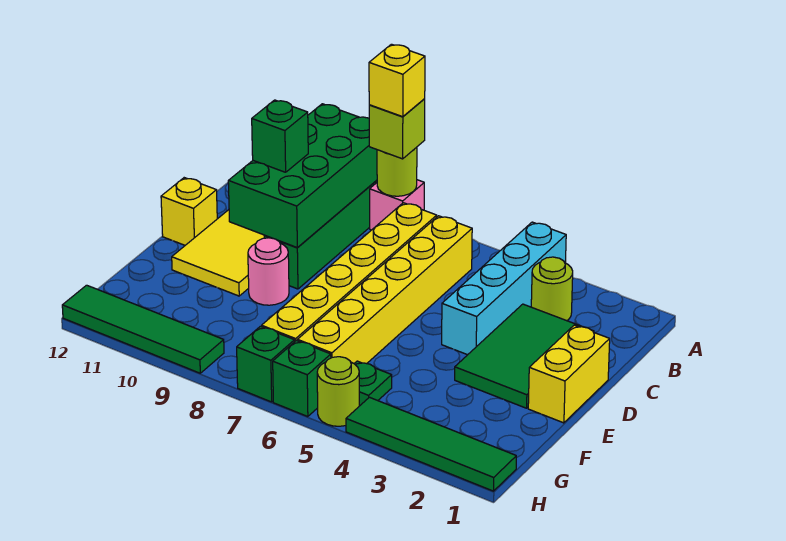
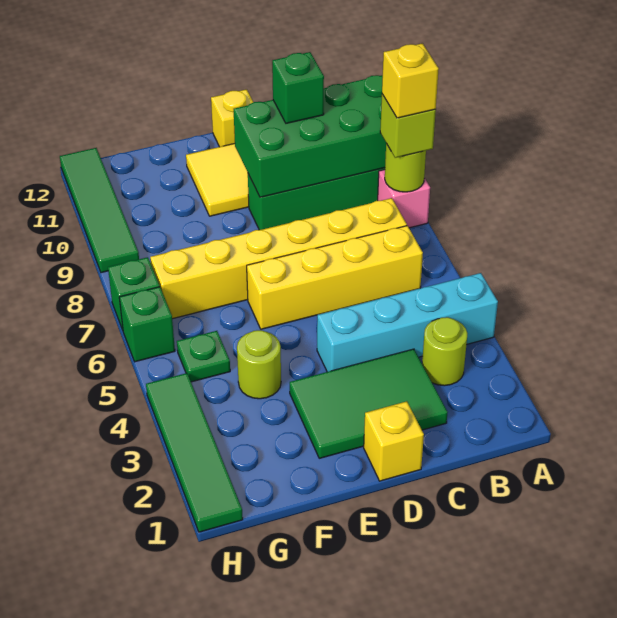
yellow brick B6:G6 level 1 -> yellow brick B6:E6 level 1
yellow brick D1:E1 level 1 -> yellow brick D1 level 1
pink round brick E9 level 1 -> none
lime round brick H5 level 1 -> lime round brick F4 level 1

